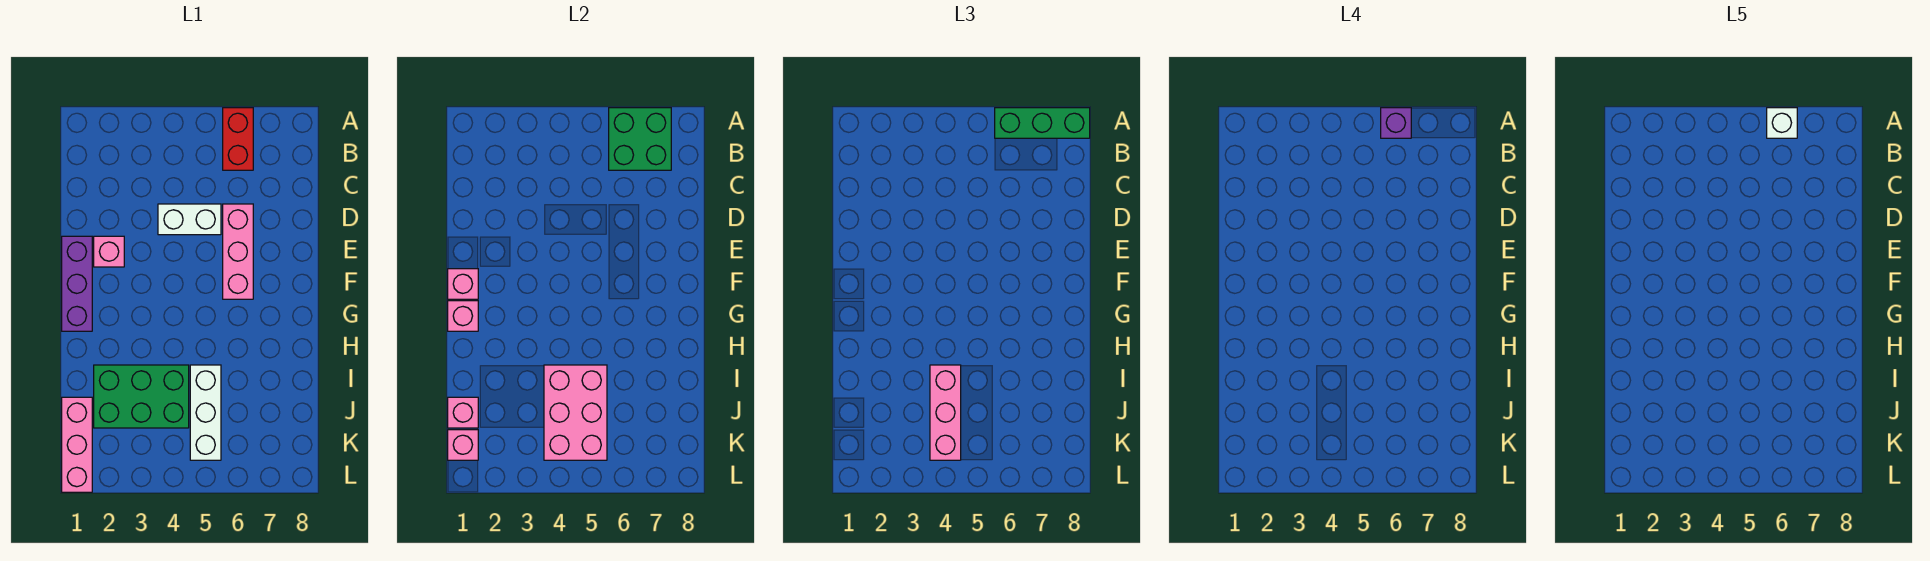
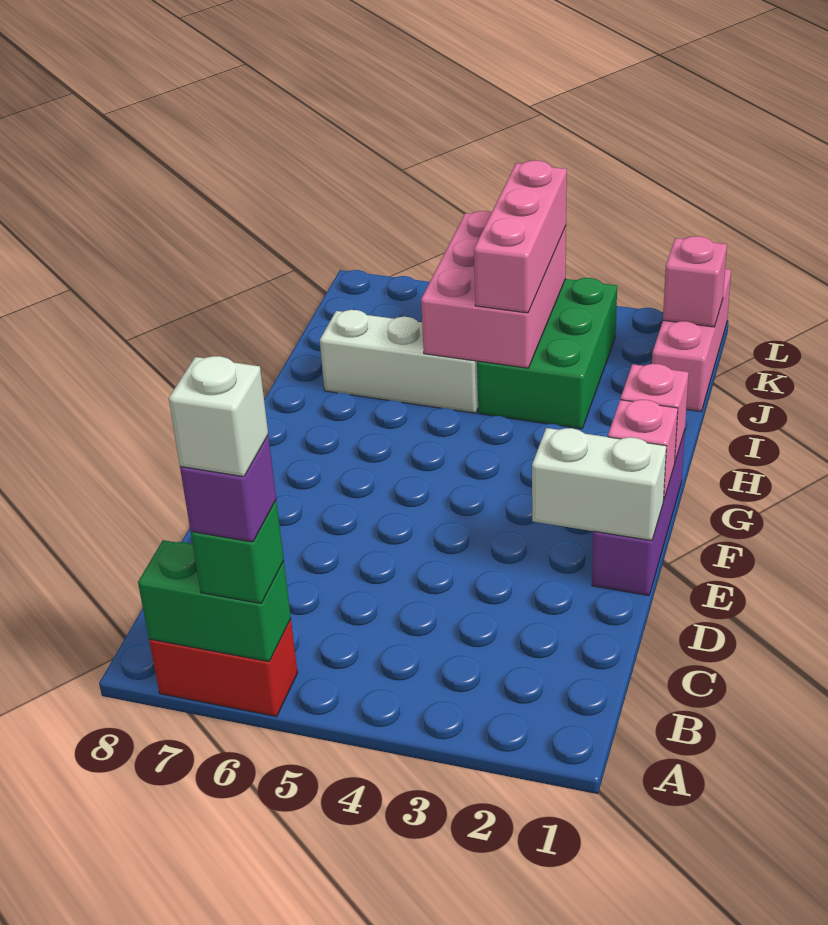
red brick A6:B6 level 1 -> red brick A6:A7 level 1
green brick A6:B7 level 2 -> green brick A6:A7 level 2
green brick A6:A8 level 3 -> green brick A6 level 3
white brick D4:D5 level 1 -> white brick E1:E2 level 2
pink brick D6:F6 level 1 -> none
pink brick E2 level 1 -> none
green brick I2:J4 level 1 -> green brick I3:K4 level 1
white brick I5:K5 level 1 -> white brick I5:I7 level 1
pink brick J1 level 2 -> none

